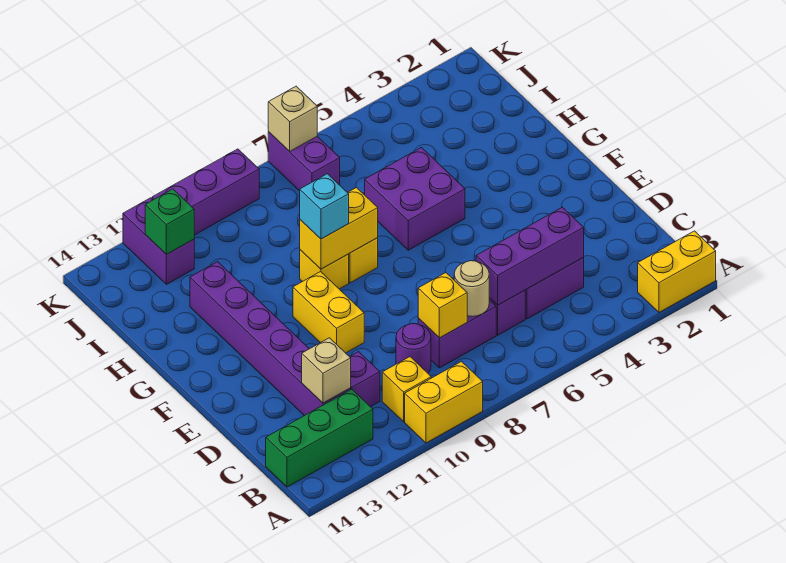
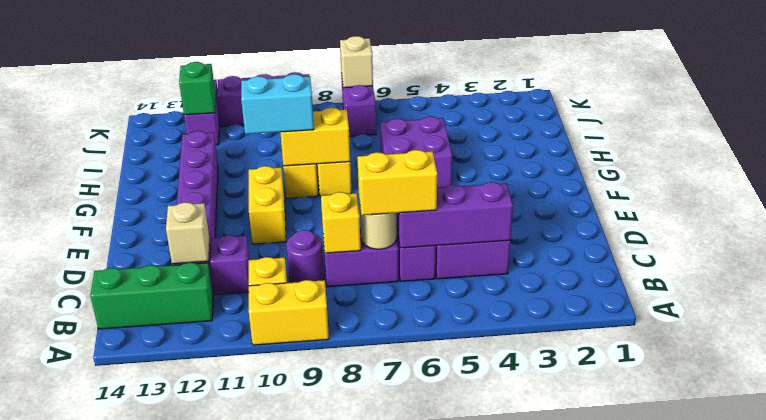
yellow brick A1:A2 level 1 -> yellow brick C6:C7 level 3
cyan brick G9 level 3 -> cyan brick G9:G10 level 3

